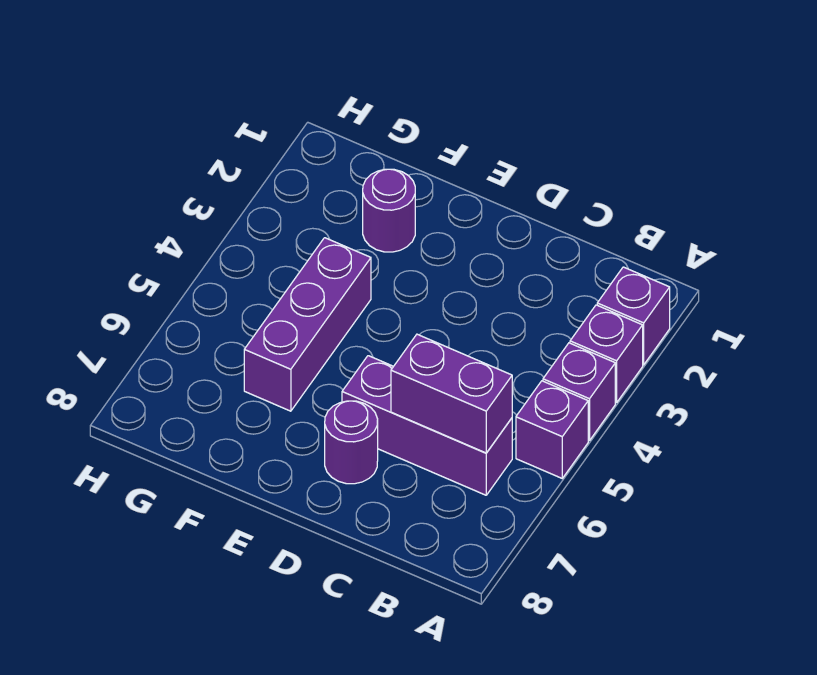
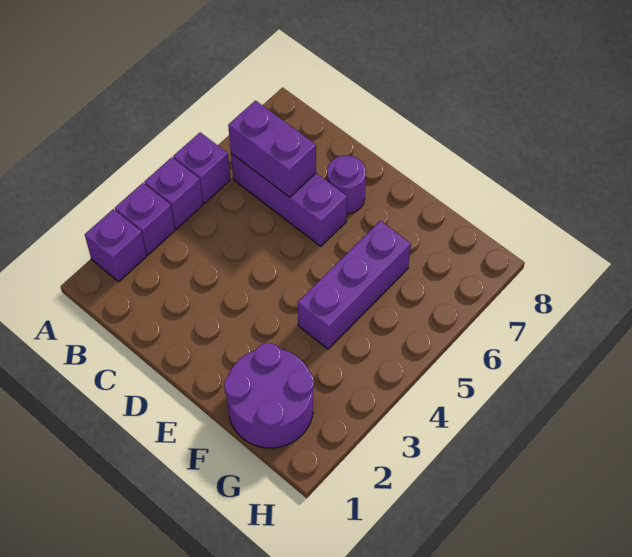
purple round brick F2 level 1 -> purple round brick F1:G2 level 1

